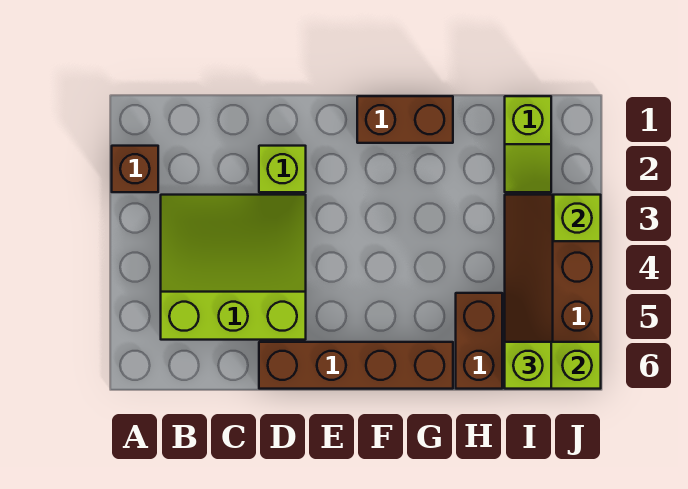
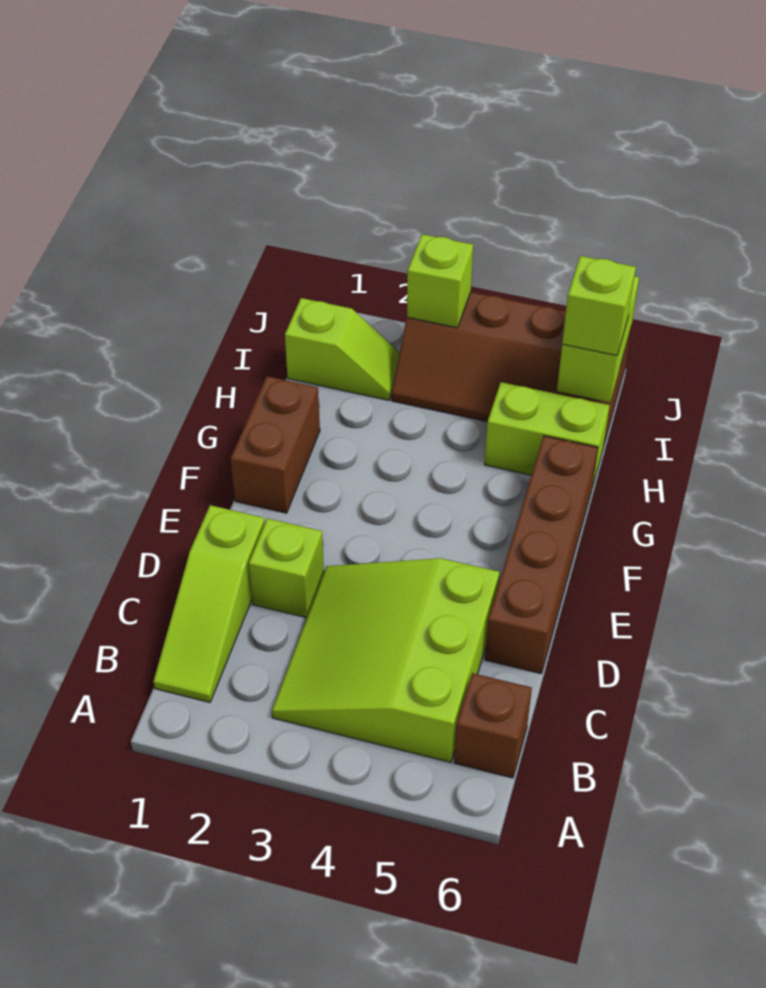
brown brick A2 level 1 -> brown brick B6 level 1
none -> lime slope B1:D1 level 1 top D
brown brick H5:H6 level 1 -> lime brick H5:H6 level 1

